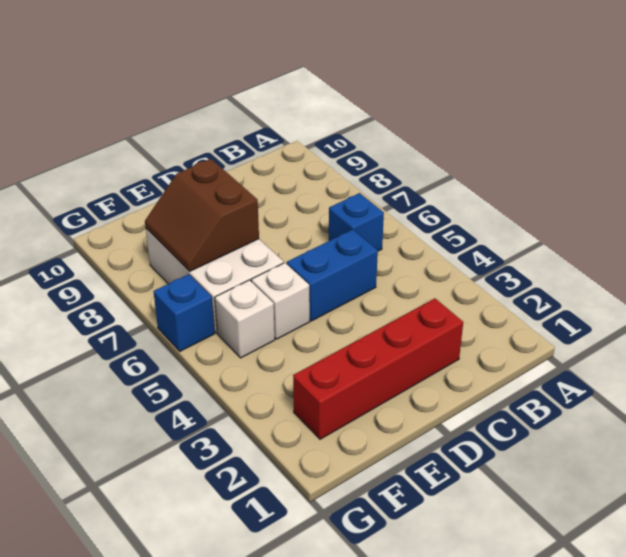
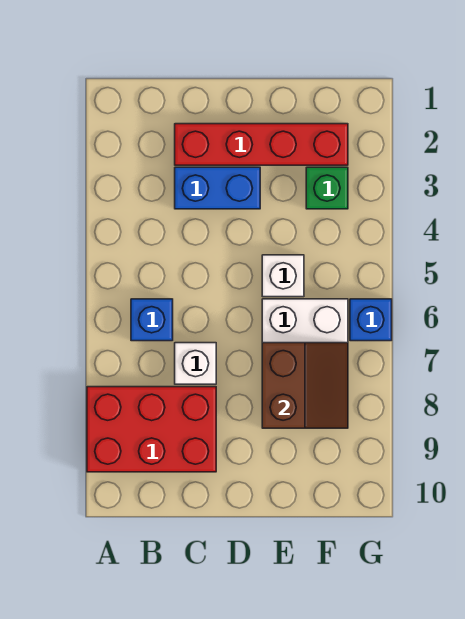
none -> red brick A8:C9 level 1
blue brick C5:D5 level 1 -> blue brick C3:D3 level 1
none -> green brick F3 level 1
white brick F5 level 1 -> white brick C7 level 1

